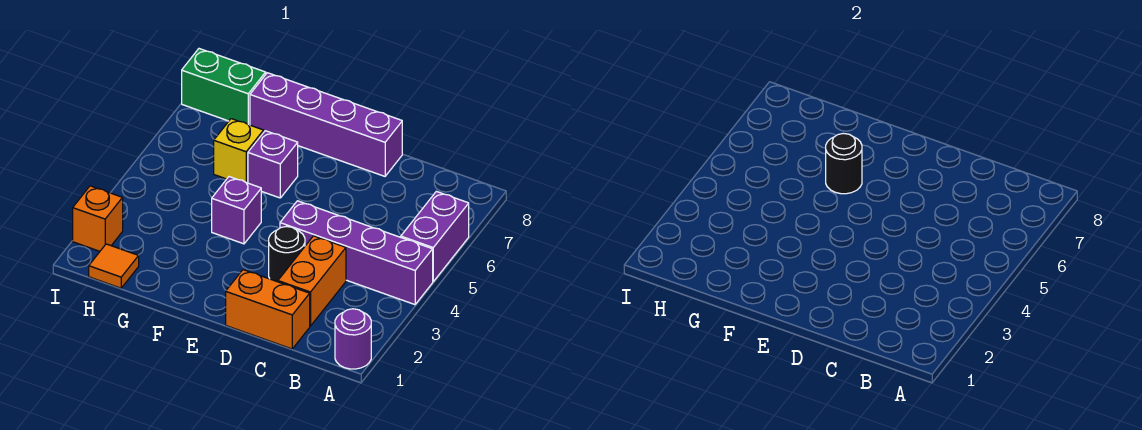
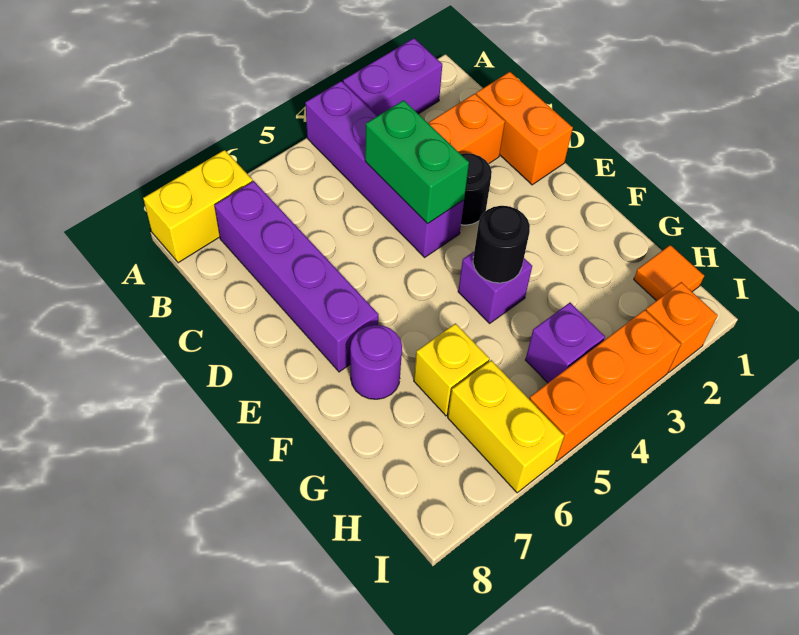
purple round brick A1 level 1 -> purple round brick F7 level 1
purple brick A5:A6 level 1 -> purple brick A2:A3 level 1
none -> yellow brick A7:A8 level 1
purple brick D8:G8 level 1 -> purple brick B7:E7 level 1
purple brick F6 level 1 -> purple brick H4 level 1
black round brick F6 level 2 -> black round brick F4 level 2
none -> yellow brick H6:I6 level 1
green brick H8:I8 level 1 -> green brick C4:D4 level 2
none -> orange brick I3:I5 level 1

